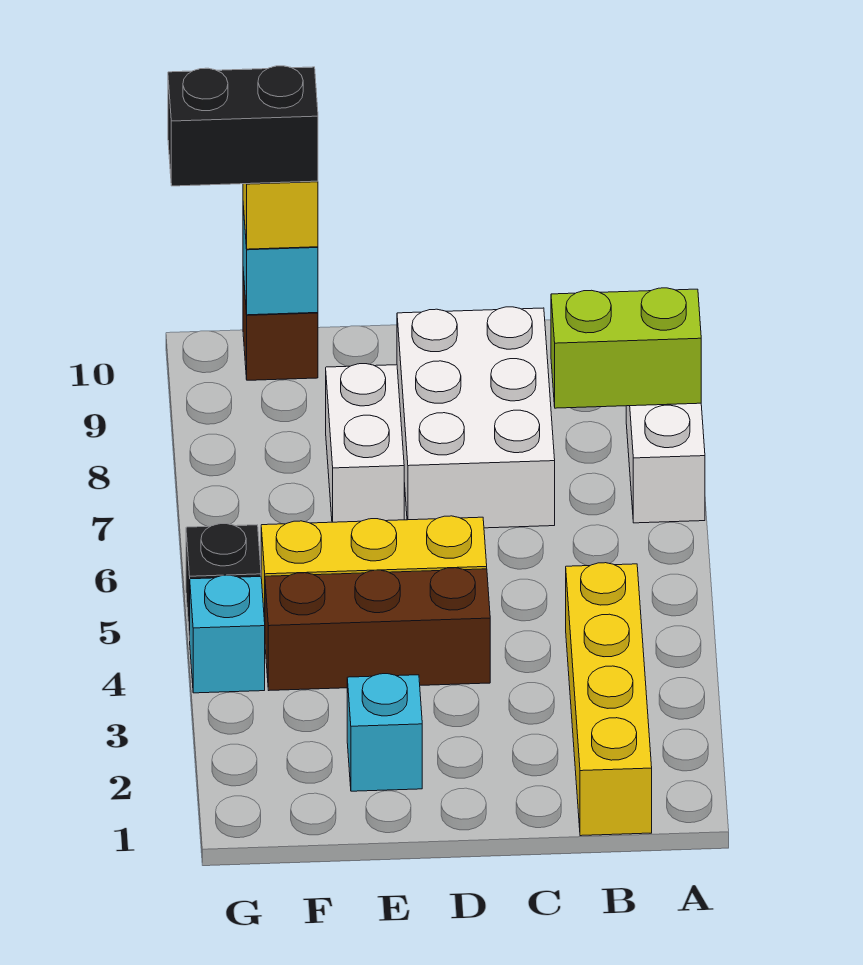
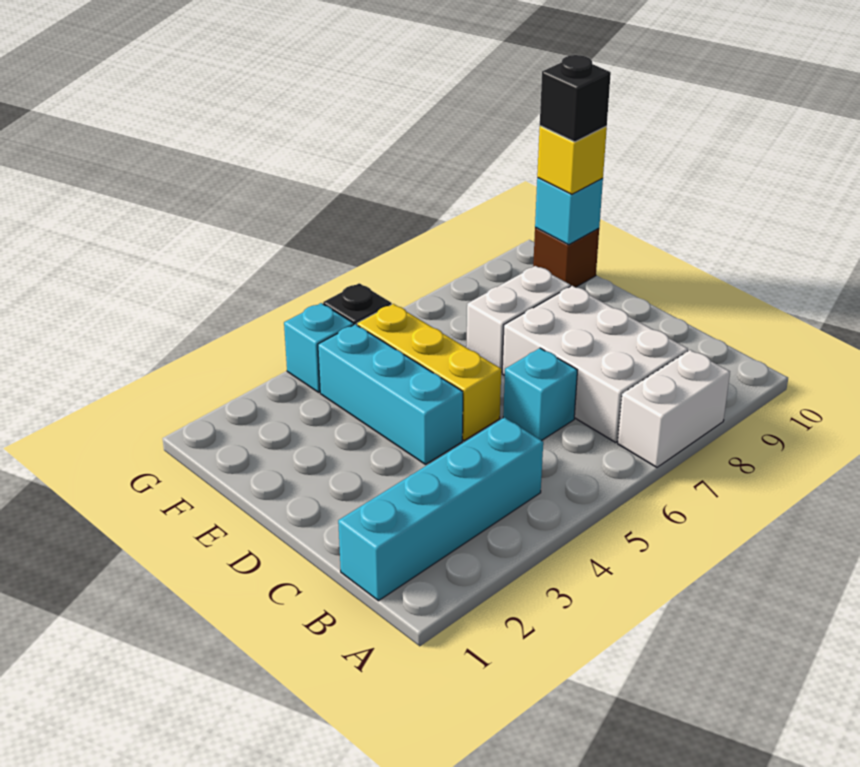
lime brick A8:B8 level 2 -> none
yellow brick B1:B4 level 1 -> cyan brick B1:B4 level 1
white brick C7:D9 level 1 -> white brick B7:D8 level 1
brown brick D4:F4 level 1 -> cyan brick D4:F4 level 1
cyan brick E2 level 1 -> cyan brick C6 level 1
black brick F10:G10 level 4 -> black brick F10 level 4

